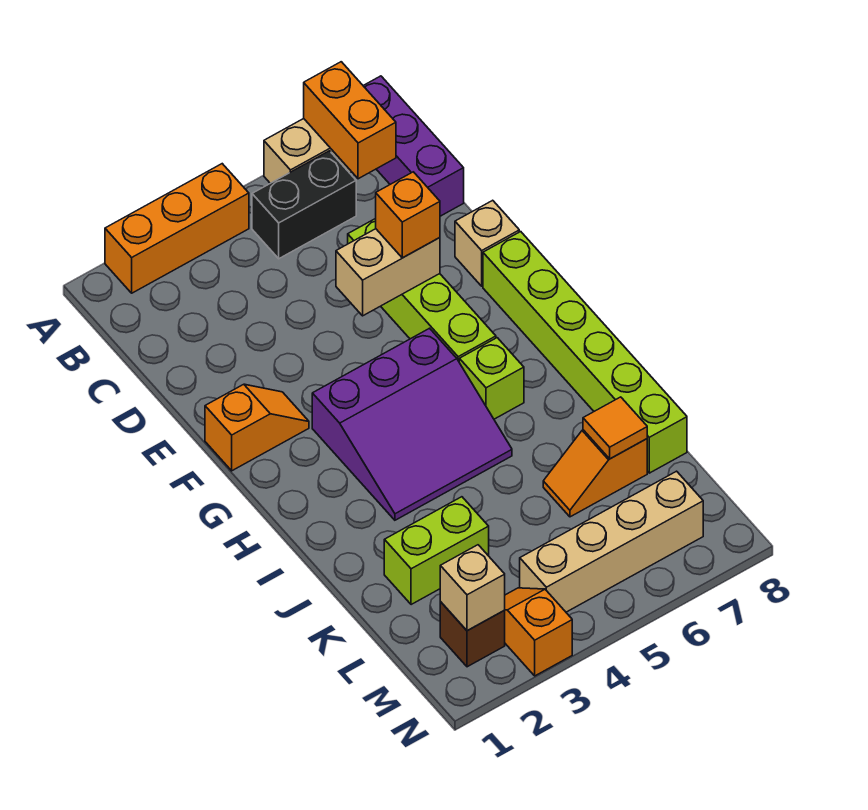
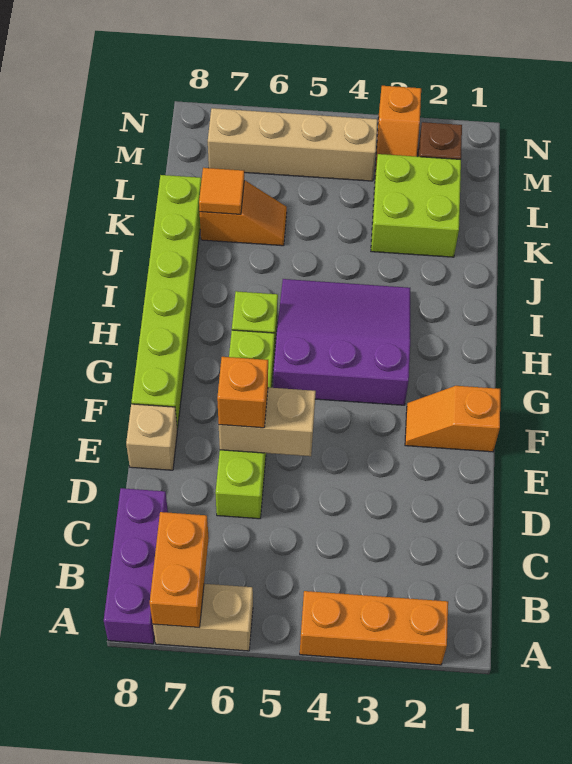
black brick B5:B6 level 1 -> none
lime brick K2:K3 level 1 -> lime brick K2:L3 level 1
tan brick M2 level 2 -> none

